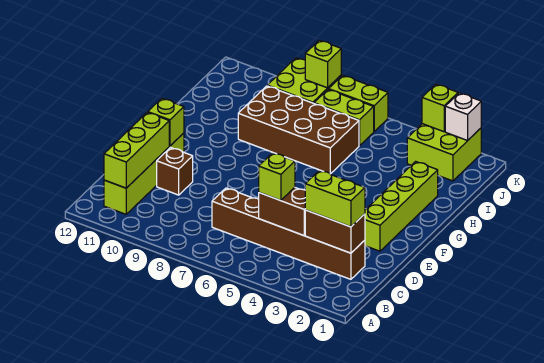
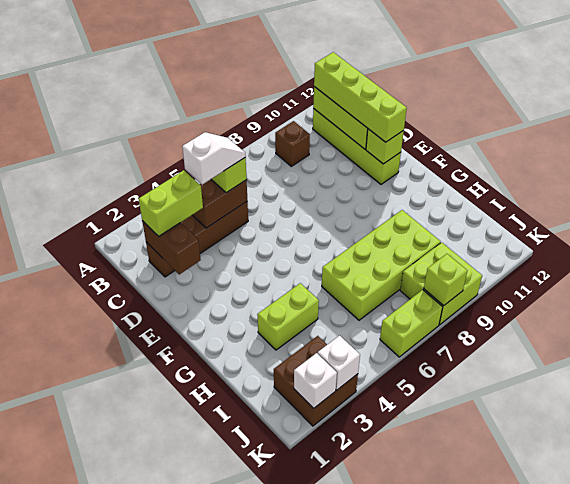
brown brick C2:C7 level 1 -> brown brick C2:C5 level 1
brown brick C2:C3 level 2 -> brown brick C2:D2 level 2
none -> white slope C4:C5 level 4 top 4
brown brick D10 level 1 -> brown brick B9 level 1
lime brick E2:H2 level 1 -> lime brick B11:E11 level 3
brown brick H6:I9 level 1 -> lime brick H6:I9 level 1
lime brick J2:K3 level 1 -> brown brick J2:K3 level 1
lime brick J6:J7 level 1 -> lime brick H3:H4 level 1
lime brick K3 level 2 -> white brick K3 level 2

